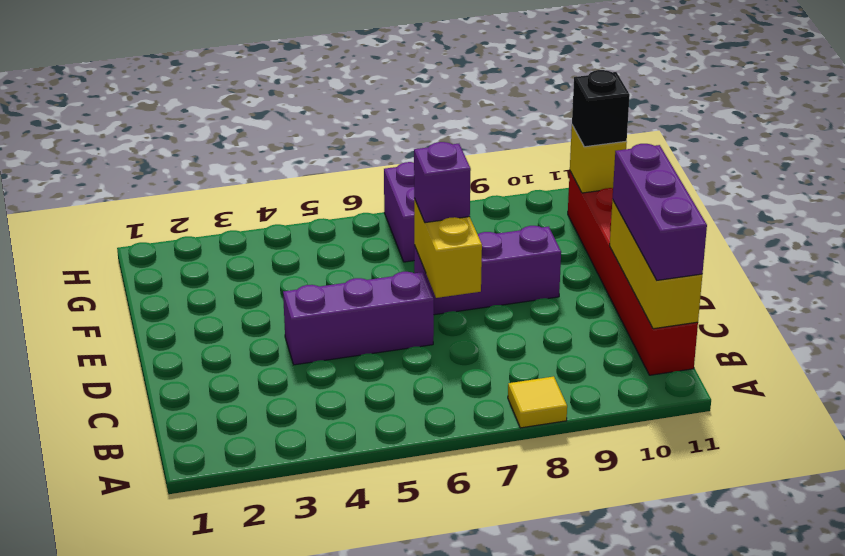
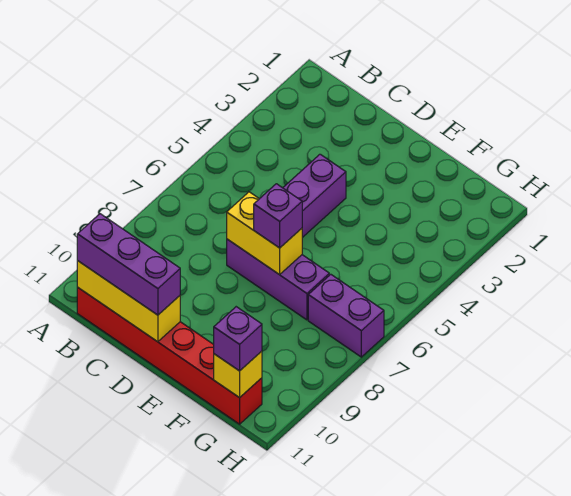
yellow tile A8 level 1 -> none
purple brick E7:E9 level 1 -> purple brick D7:F7 level 1
black brick G11 level 3 -> purple brick G11 level 3

